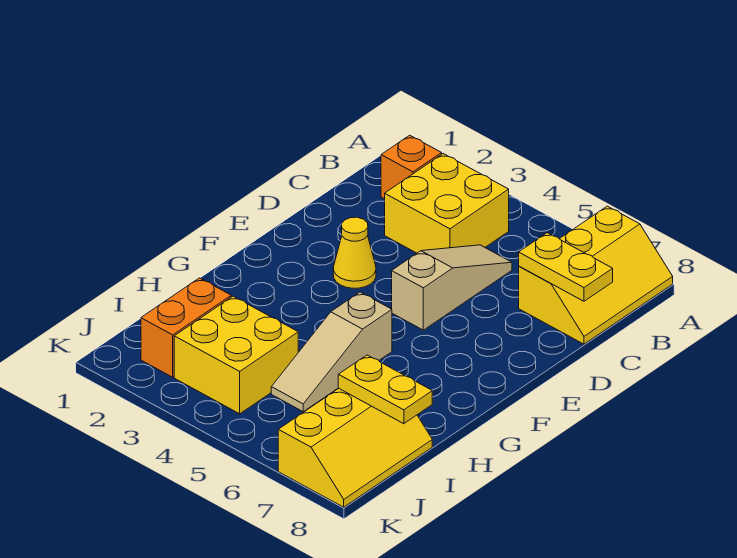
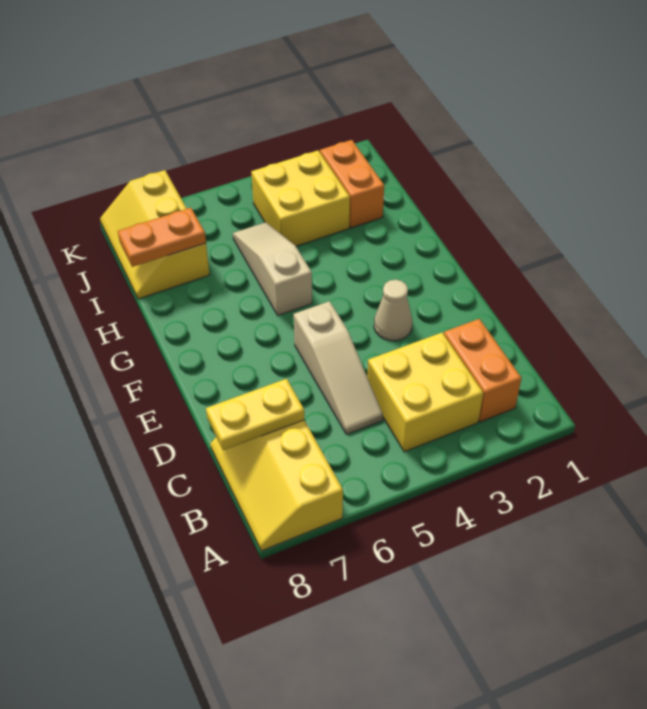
orange brick B2 level 1 -> orange brick B2:C2 level 1
yellow cone E3 level 1 -> tan cone E3 level 1
yellow plate I7:I8 level 2 -> orange plate I7:I8 level 2

